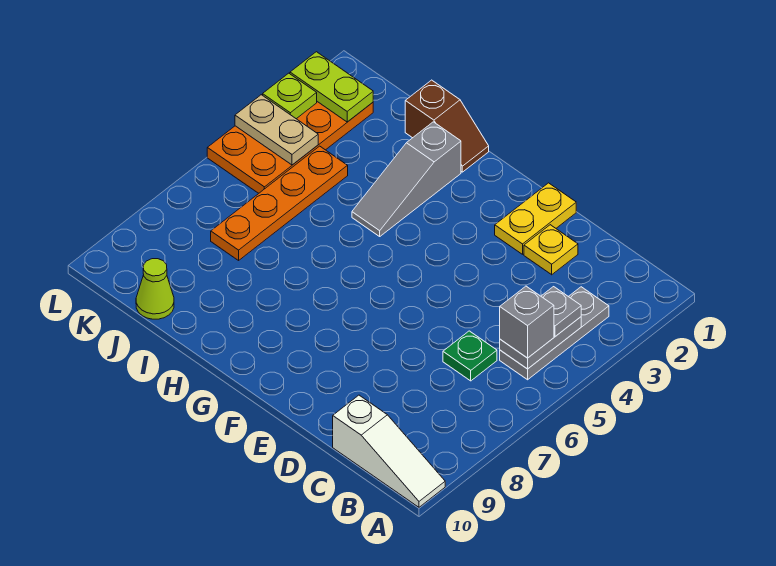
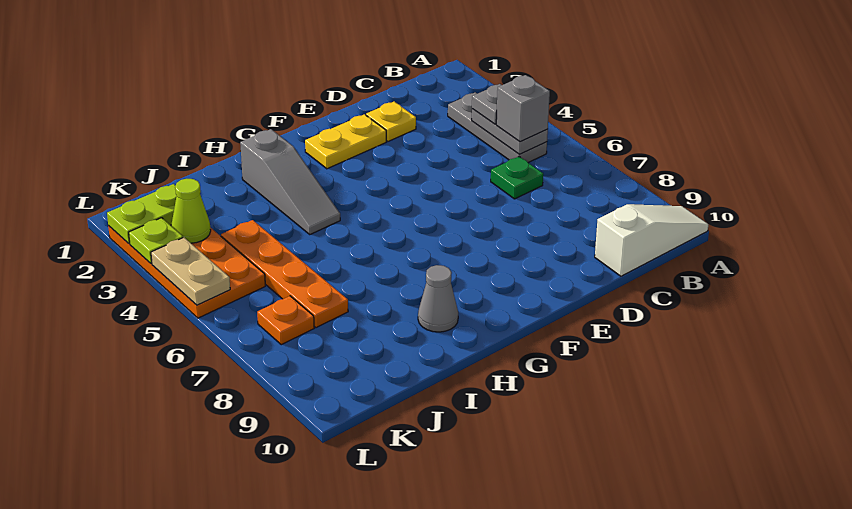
yellow plate E1:E2 level 1 -> yellow plate E2:F2 level 1
brown slope H1:I1 level 1 top I -> none
none -> grey cone H9 level 1
lime cone J10 level 1 -> lime cone K3 level 2
tan plate K4:L4 level 2 -> tan plate L4:L5 level 2
none -> orange plate K7 level 1

